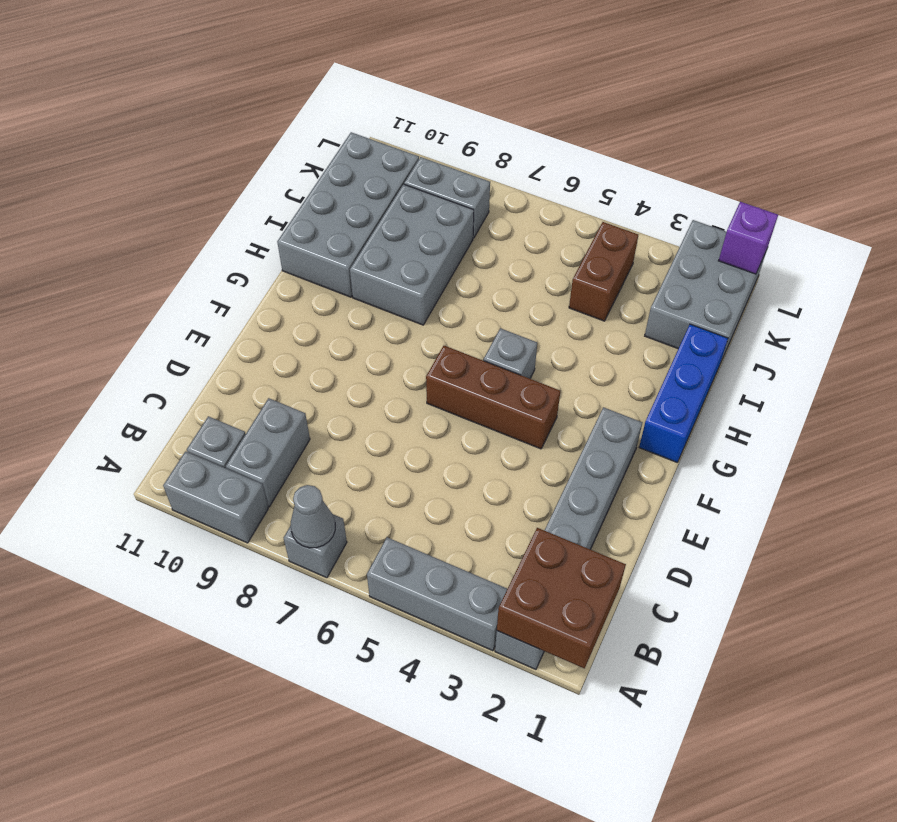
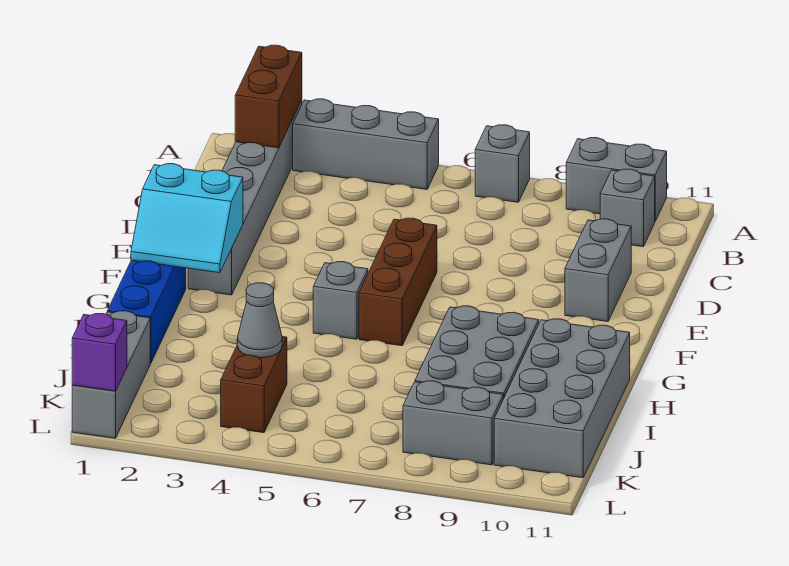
brown brick A1:B2 level 2 -> brown brick A2:B2 level 2
grey cone A7 level 2 -> grey cone J4 level 2
grey brick B9:C9 level 1 -> grey brick D10:E10 level 1
none -> cyan slope F1:G2 level 2 top F
brown brick F4:F6 level 1 -> brown brick E6:G6 level 1
grey brick J1:L2 level 1 -> grey brick J1:L1 level 1

